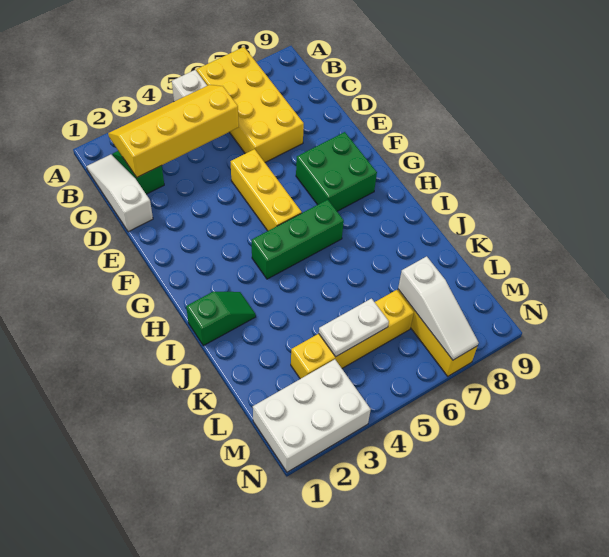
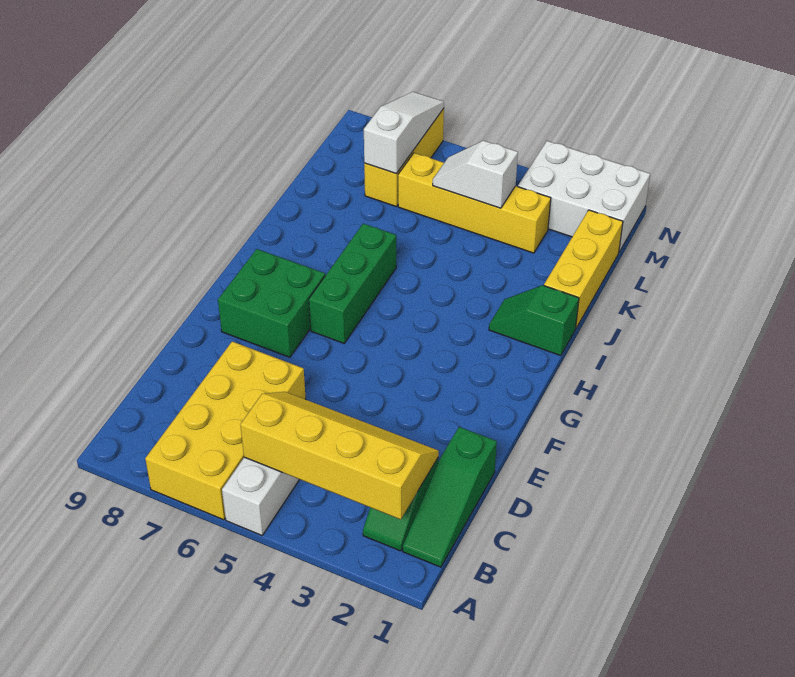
white slope B1:D1 level 1 top D -> green slope B1:D1 level 1 top D
yellow slope B2:C5 level 2 top C -> yellow slope B2:C5 level 2 top B
yellow brick E5:G5 level 1 -> yellow brick J1:L1 level 1
green brick H4:H6 level 1 -> green brick G6:I6 level 1
white plate L4:L5 level 2 -> white slope L4:L5 level 2 top 4

